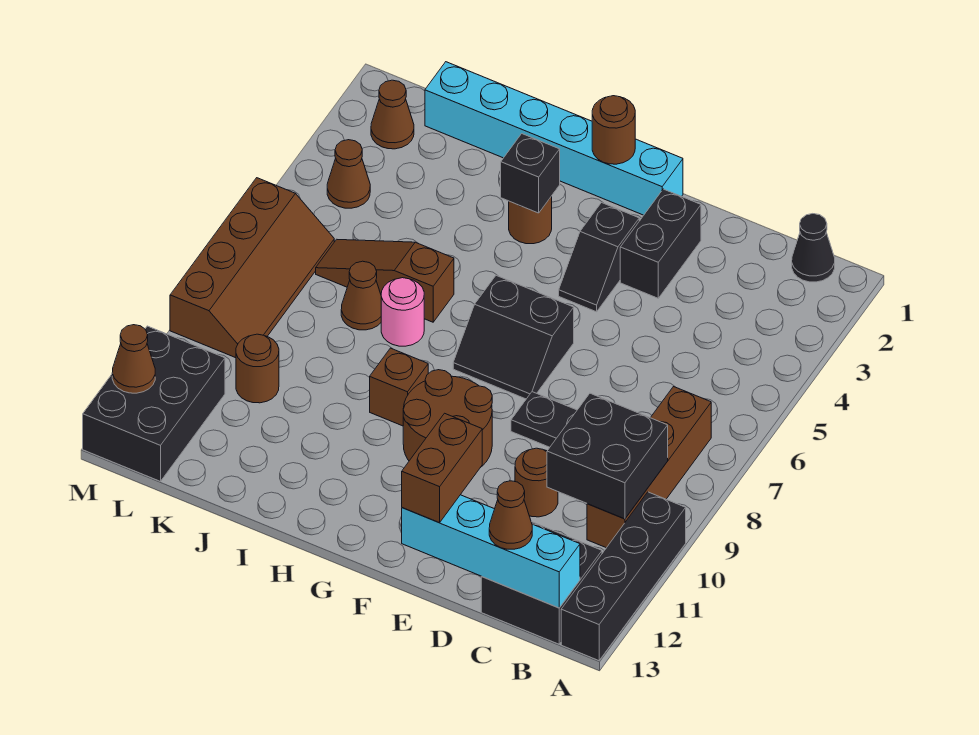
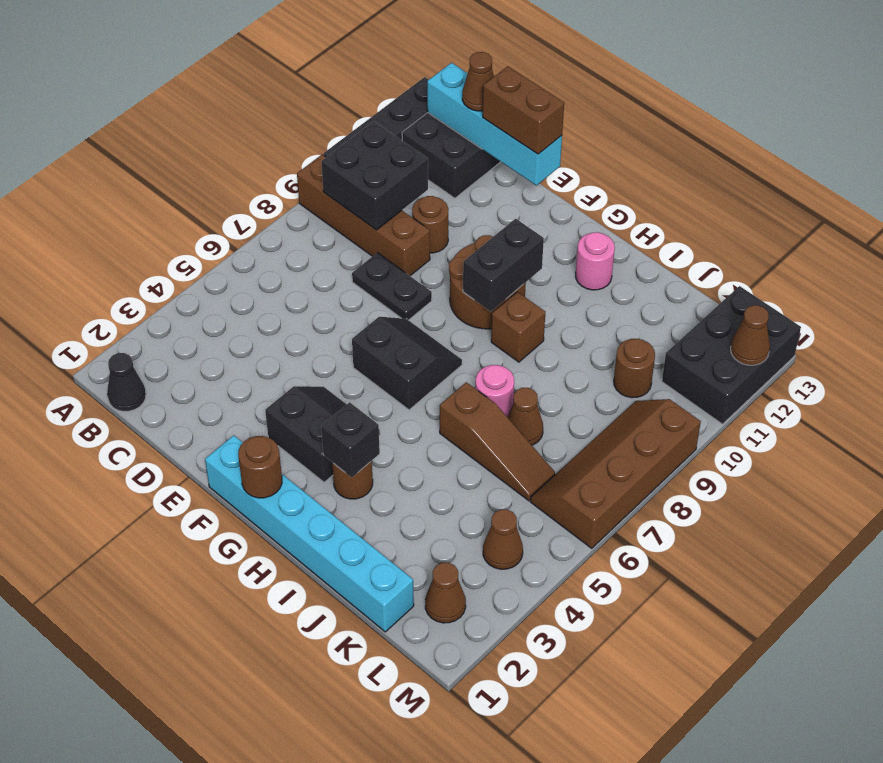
brown brick B7:B10 level 1 -> brown brick A9:D9 level 1
black brick E2:E3 level 1 -> black brick G9:G10 level 2
brown brick E12:E13 level 3 -> brown brick D13:E13 level 3
black slope F3:F4 level 1 top 3 -> black slope F3:G4 level 1 top 3
none -> pink round brick H12 level 1

